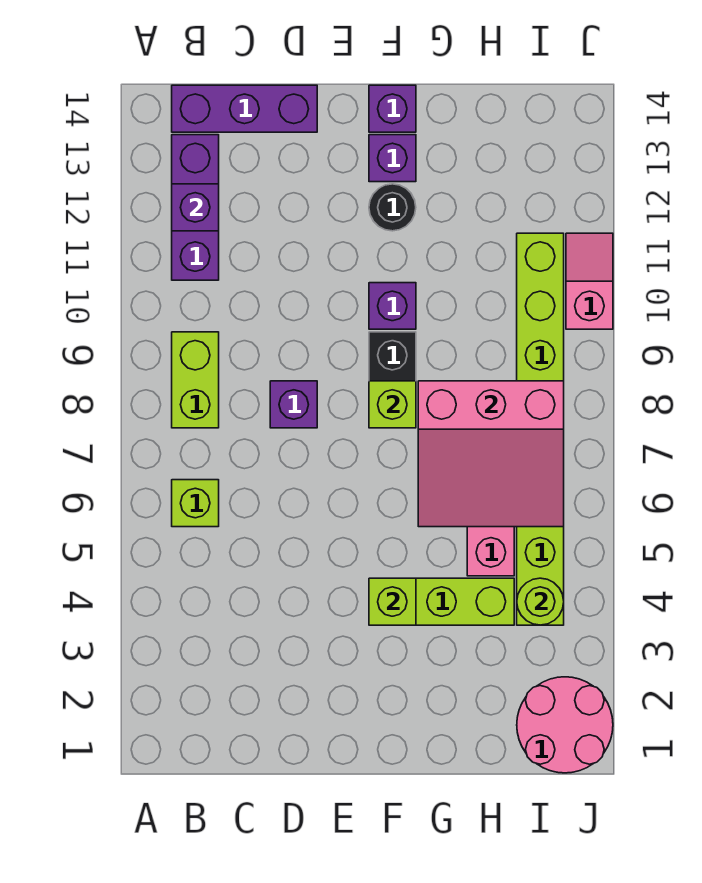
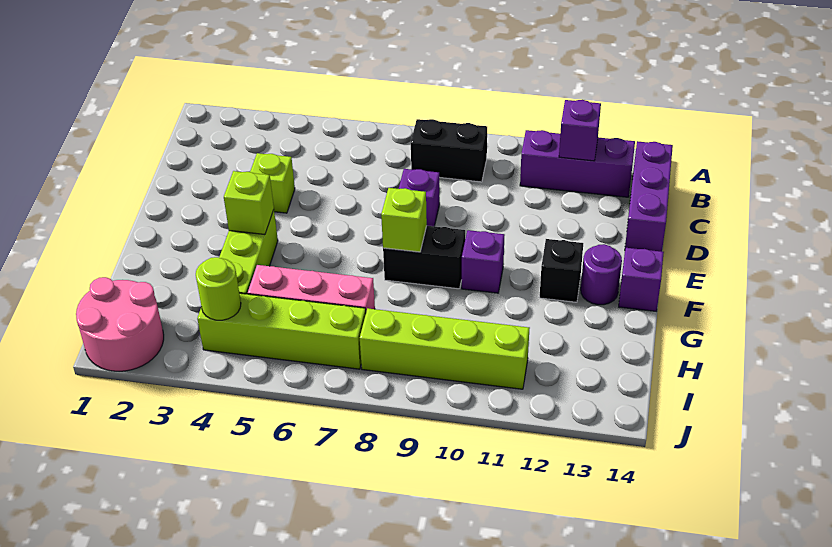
lime brick B6 level 1 -> lime brick D4 level 1
lime brick B8:B9 level 1 -> black brick B8:B9 level 1
black round brick F12 level 1 -> black brick F12 level 1
purple brick F13 level 1 -> purple round brick F13 level 1
pink slope G6:I8 level 2 top 8 -> none
pink slope J10:J11 level 1 top 10 -> none

